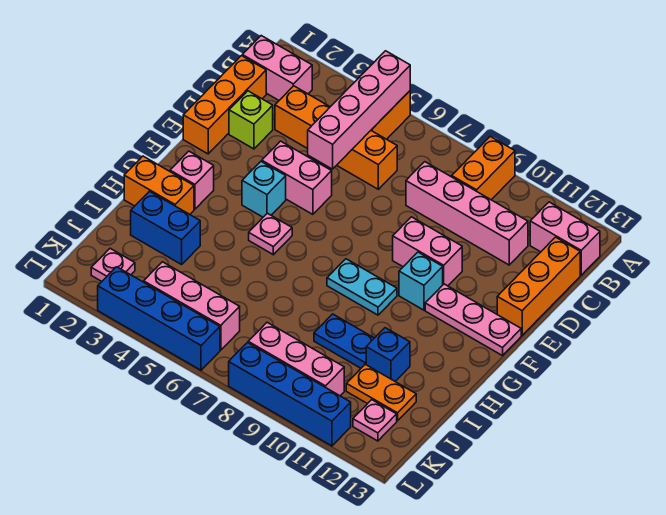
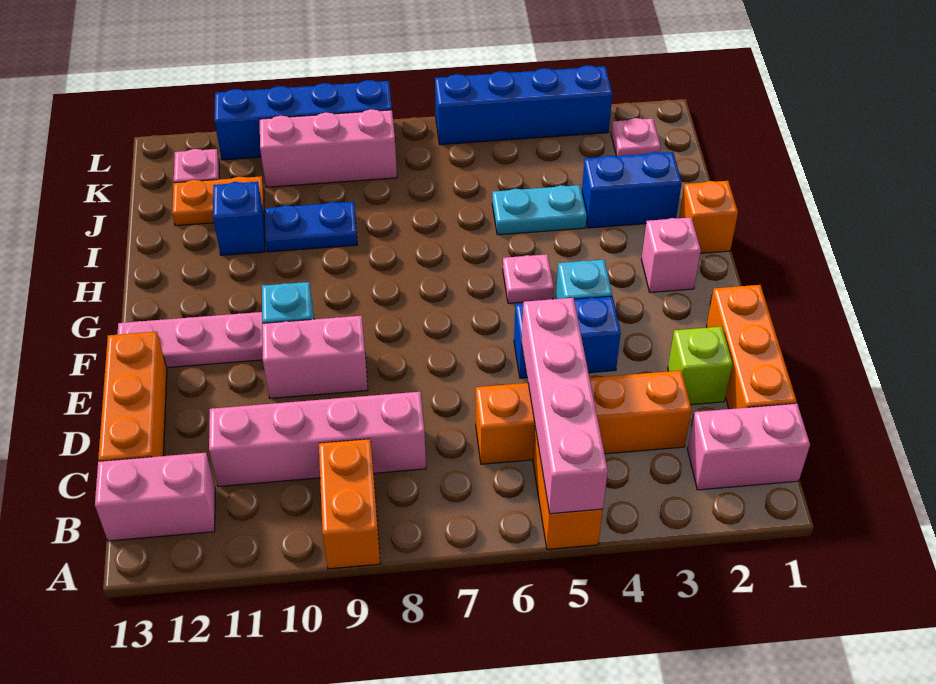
pink brick E4:E5 level 1 -> blue brick E4:E5 level 1
cyan plate G8:G9 level 1 -> cyan plate I4:I5 level 1
orange brick H1:H2 level 1 -> orange brick H1 level 1
pink brick K4:K6 level 1 -> none

